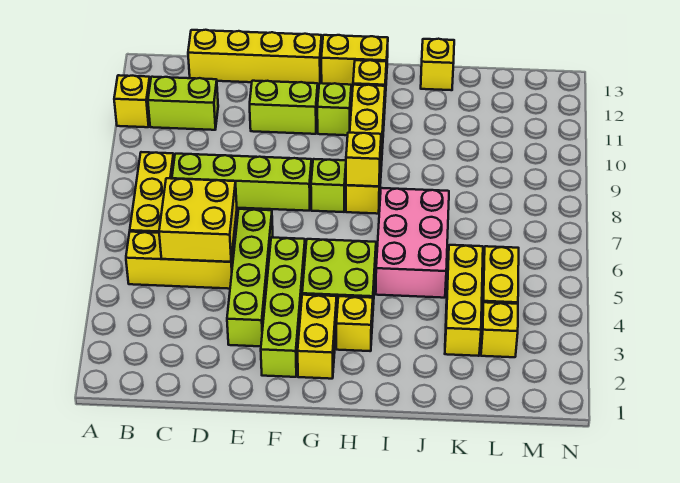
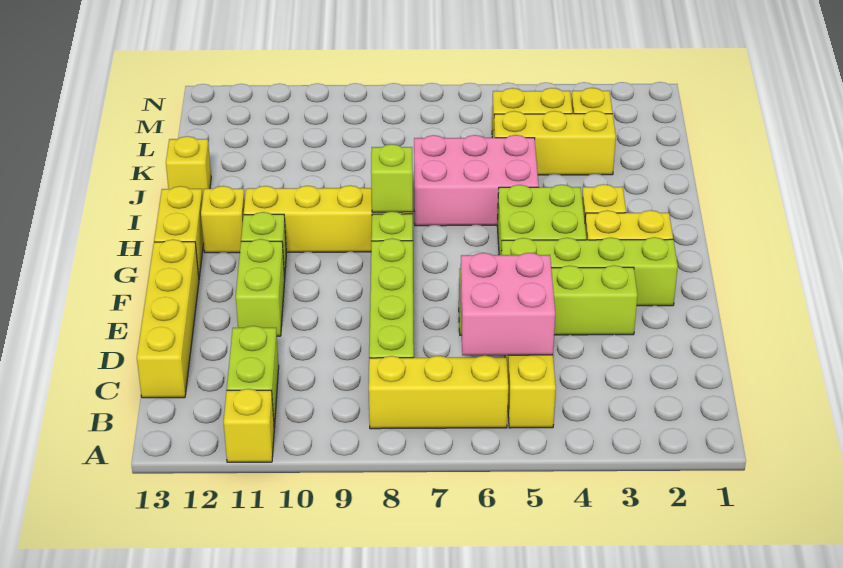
yellow brick C5:D6 level 2 -> pink brick C5:D6 level 2
yellow brick H8 level 2 -> lime brick H8 level 2

